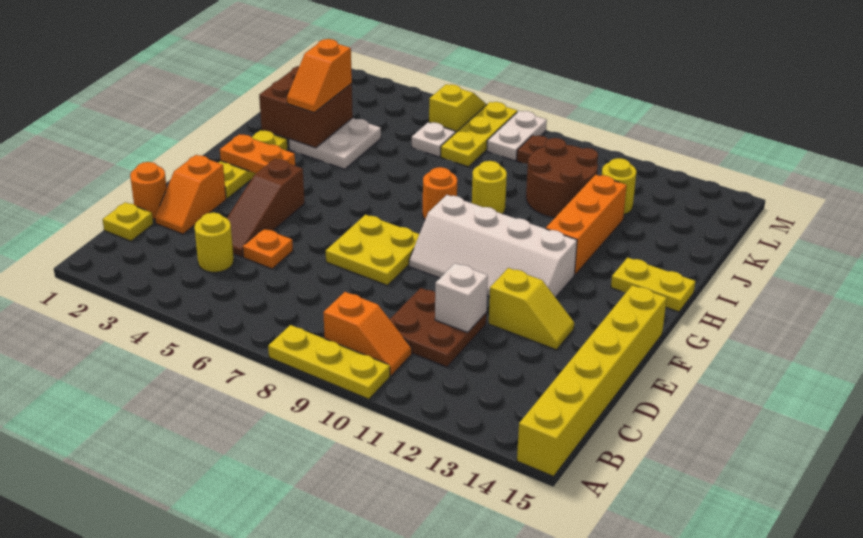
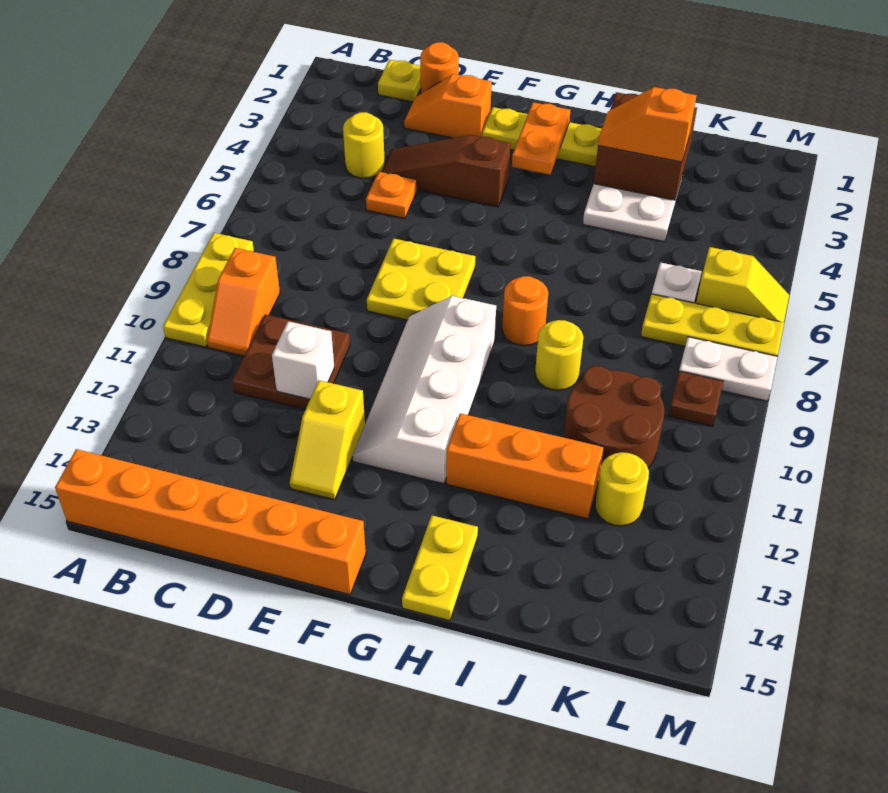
yellow brick A15:F15 level 1 -> orange brick A15:F15 level 1

